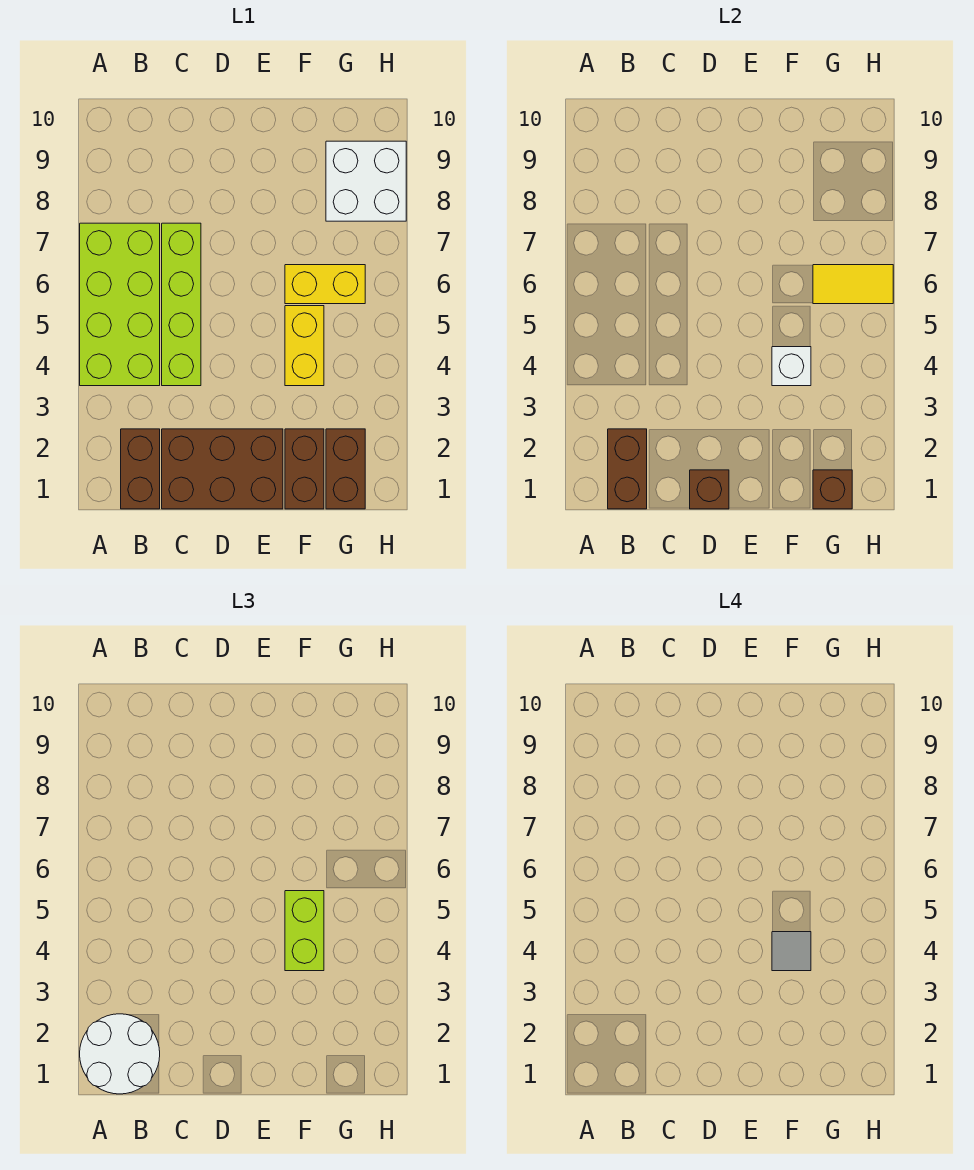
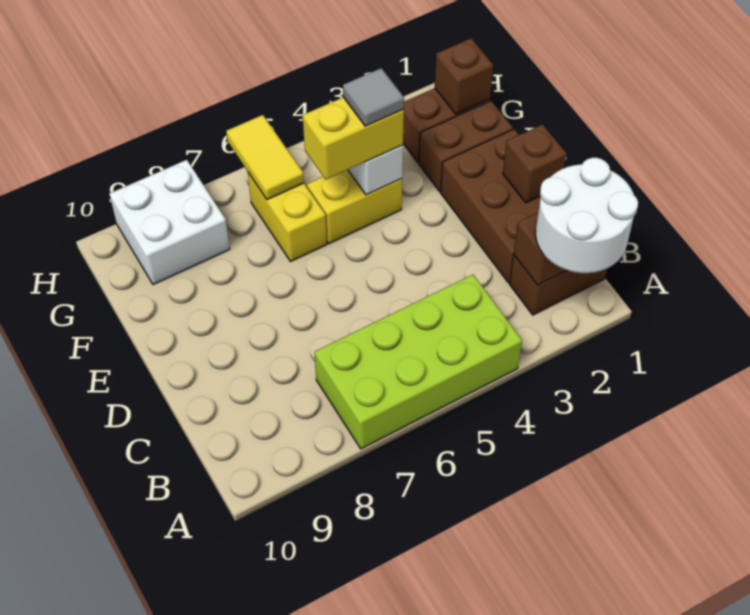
lime brick C4:C7 level 1 -> none
lime brick F4:F5 level 3 -> yellow brick F4:F5 level 3

